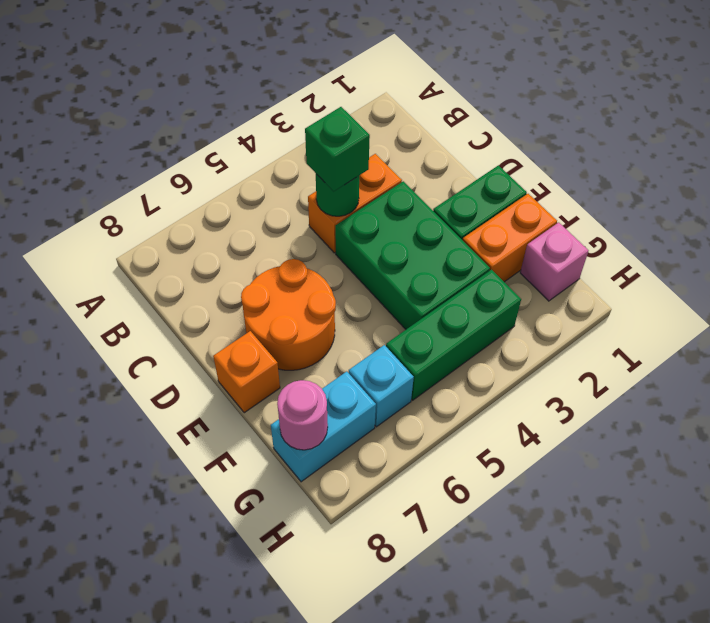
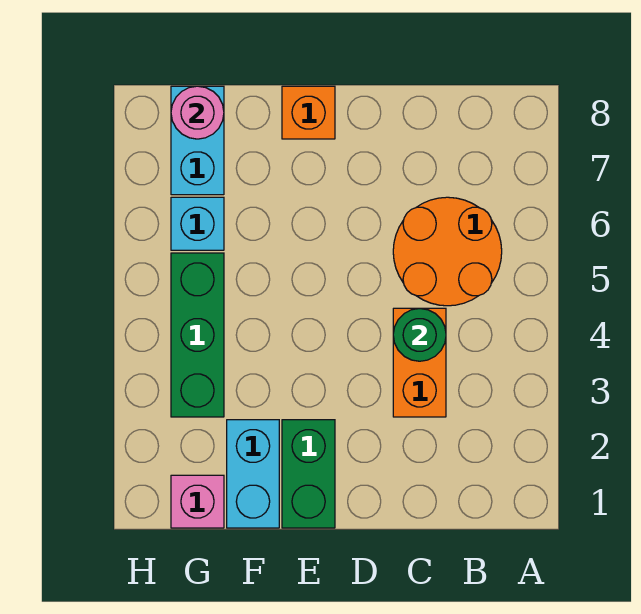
green brick C4 level 3 -> none
green brick D3:F4 level 1 -> none
orange round brick D6:E7 level 1 -> orange round brick B5:C6 level 1
orange brick F1:F2 level 1 -> cyan brick F1:F2 level 1

